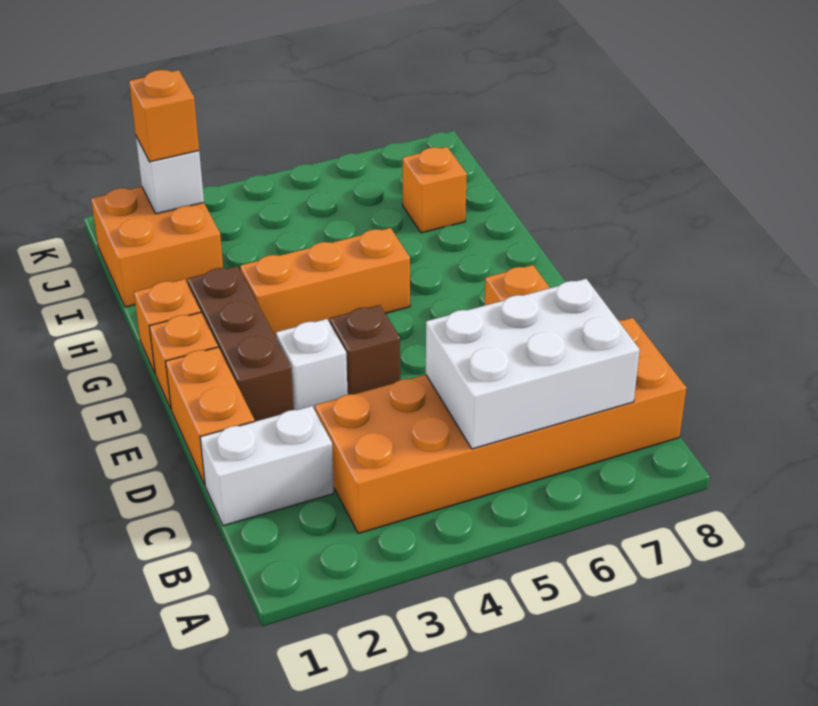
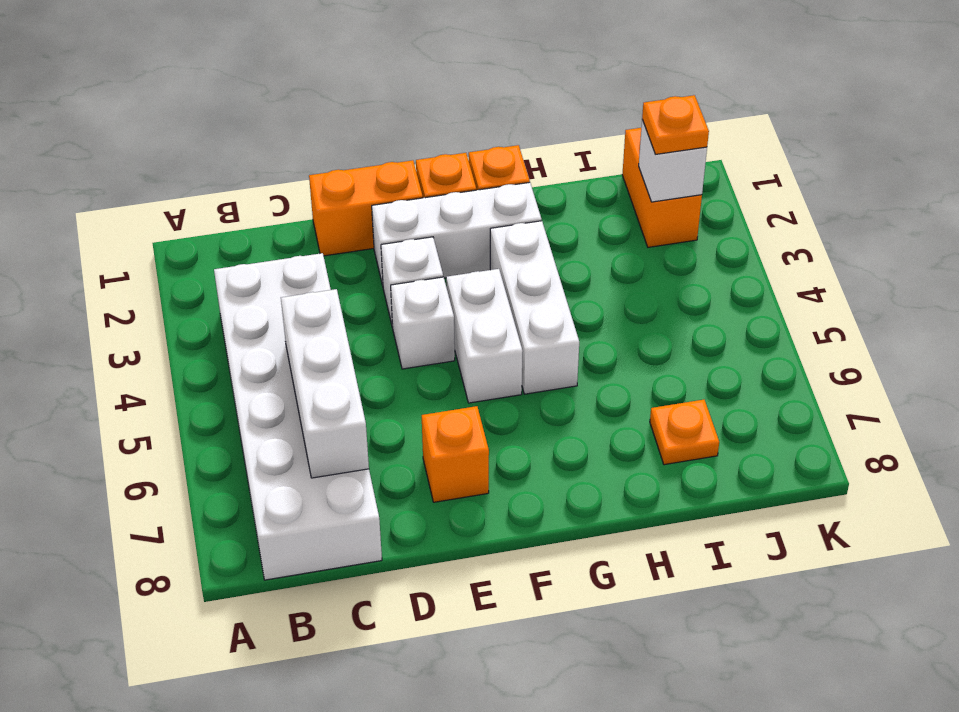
orange brick B3:C8 level 1 -> white brick B3:C8 level 1
white brick B5:C7 level 2 -> white brick C5:C7 level 2
white brick C1:C2 level 1 -> white brick F4:F5 level 1
brown brick E2:G2 level 1 -> white brick E2:G2 level 1
brown brick E4 level 1 -> white brick E4 level 1
orange brick G3:G5 level 1 -> white brick G3:G5 level 1
orange brick I1:J2 level 1 -> orange brick J1:J2 level 1
orange brick I7 level 1 -> orange plate I7 level 1
orange brick J2 level 3 -> orange plate J2 level 3

